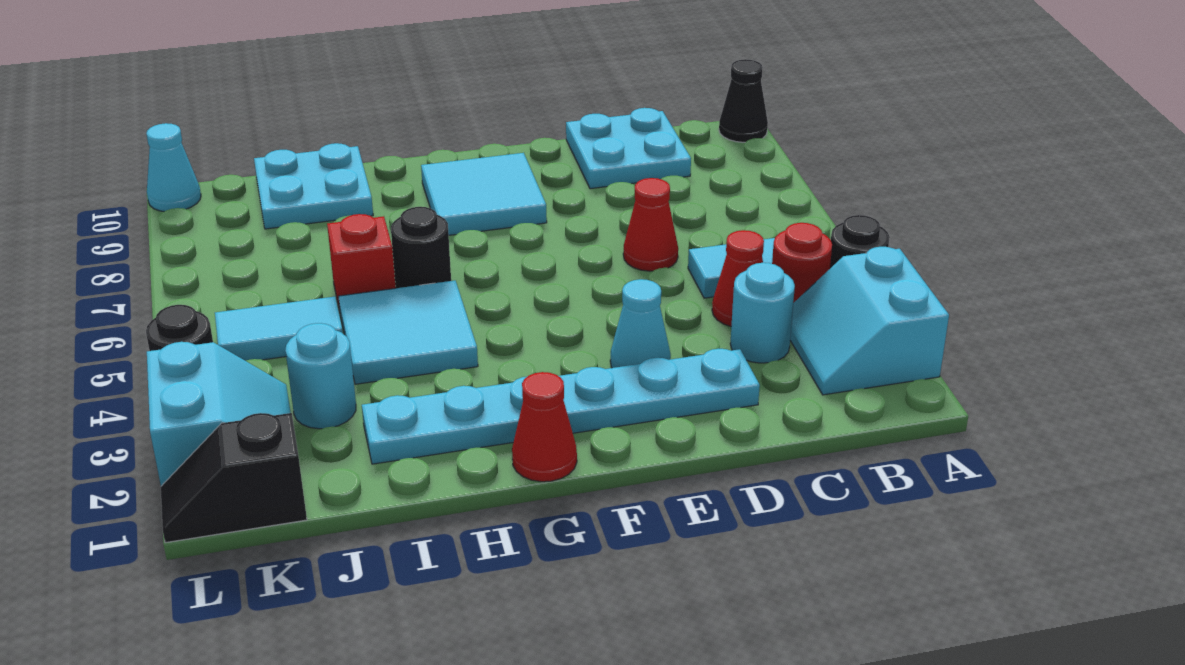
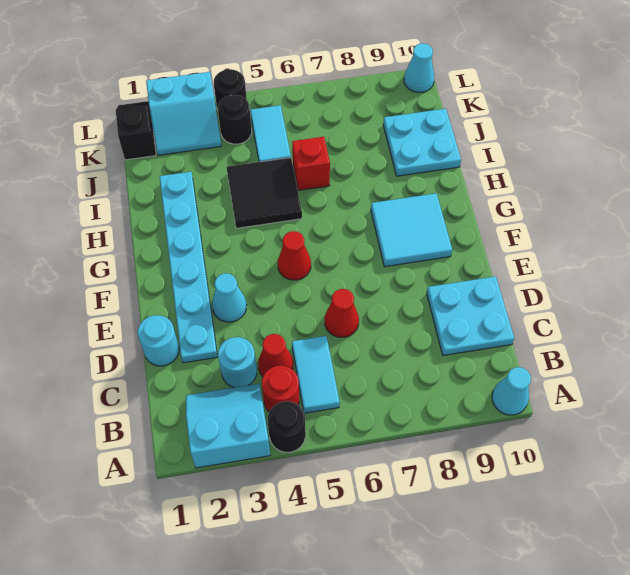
black cone A10 level 1 -> cyan cone A10 level 1
red cone G1 level 1 -> red cone F5 level 1
cyan tile H4:I5 level 1 -> black tile H4:I5 level 1
black round brick H6 level 1 -> black round brick K4 level 1
cyan round brick J3 level 1 -> cyan round brick D1 level 1

